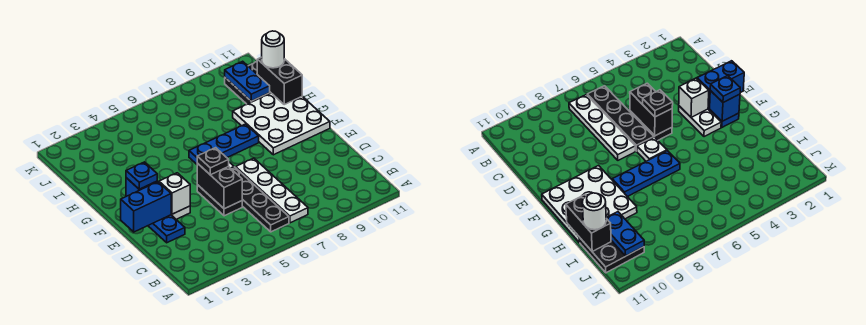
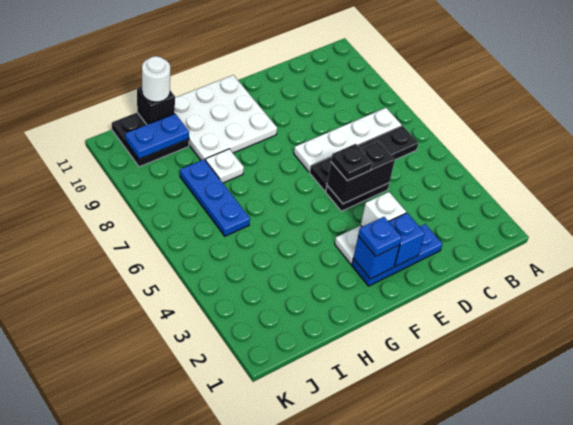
blue brick E1:E2 level 2 -> blue brick E2 level 2
white plate F6 level 1 -> white plate H8 level 1
blue plate G6:G8 level 1 -> blue plate I6:I8 level 1
black brick H11:I11 level 2 -> black brick I11 level 2

